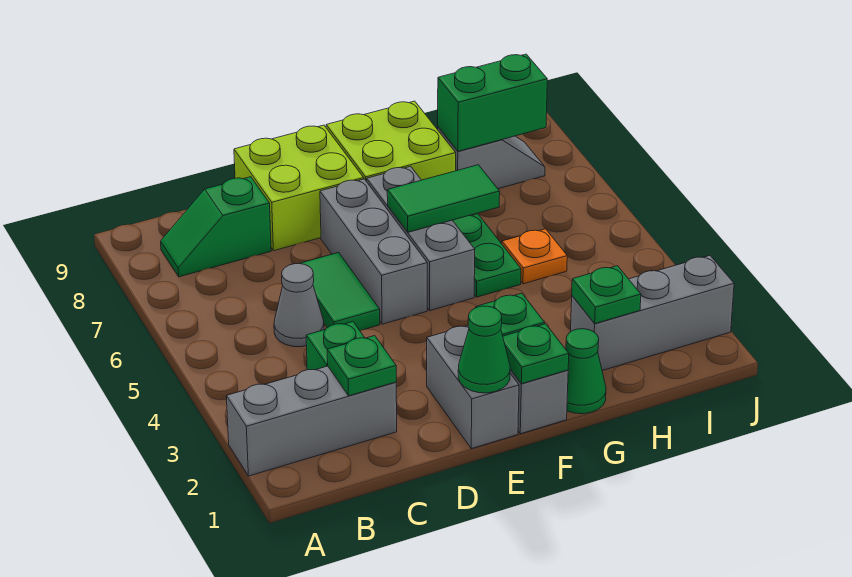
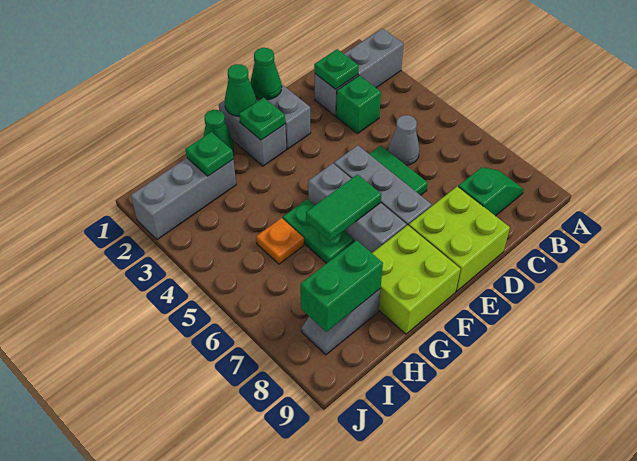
green plate F1 level 2 -> green cone F1 level 2

